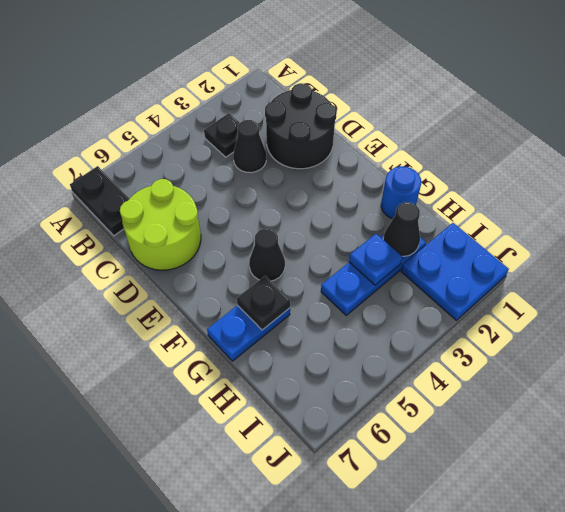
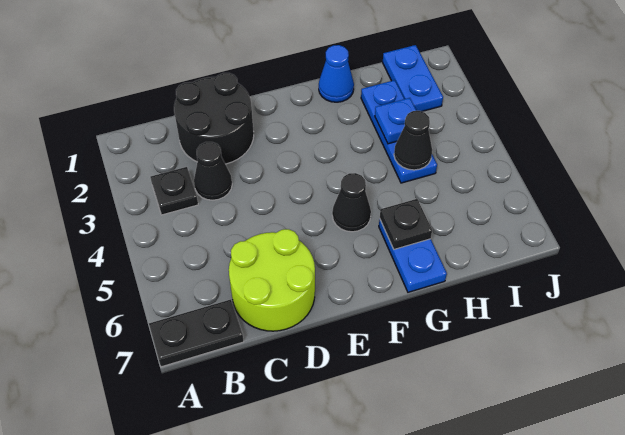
blue round brick G1 level 1 -> blue cone G1 level 1
black cone H2 level 2 -> black cone H4 level 2
blue plate I1:J2 level 1 -> blue plate I1:I2 level 1

